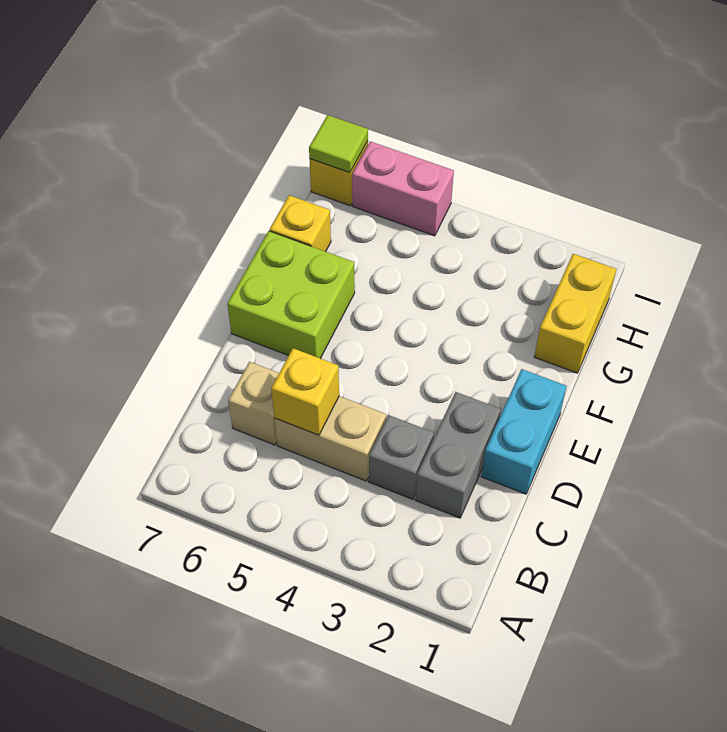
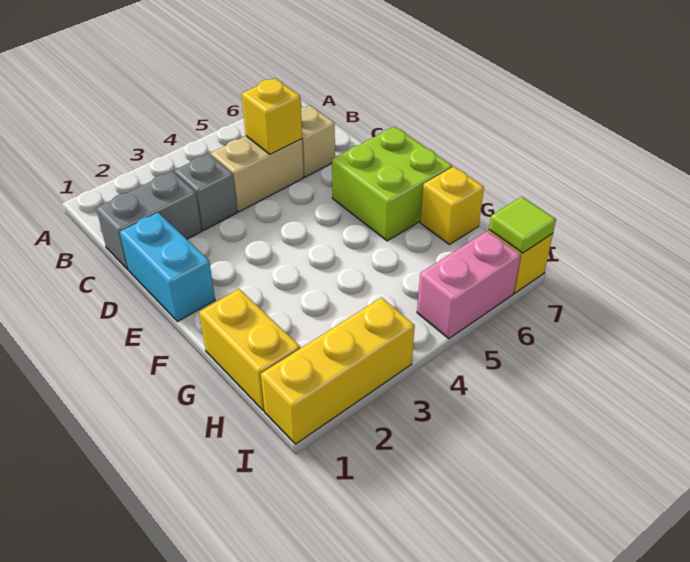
grey brick C2:D2 level 1 -> grey brick C1:C2 level 1
none -> yellow brick I1:I3 level 1

